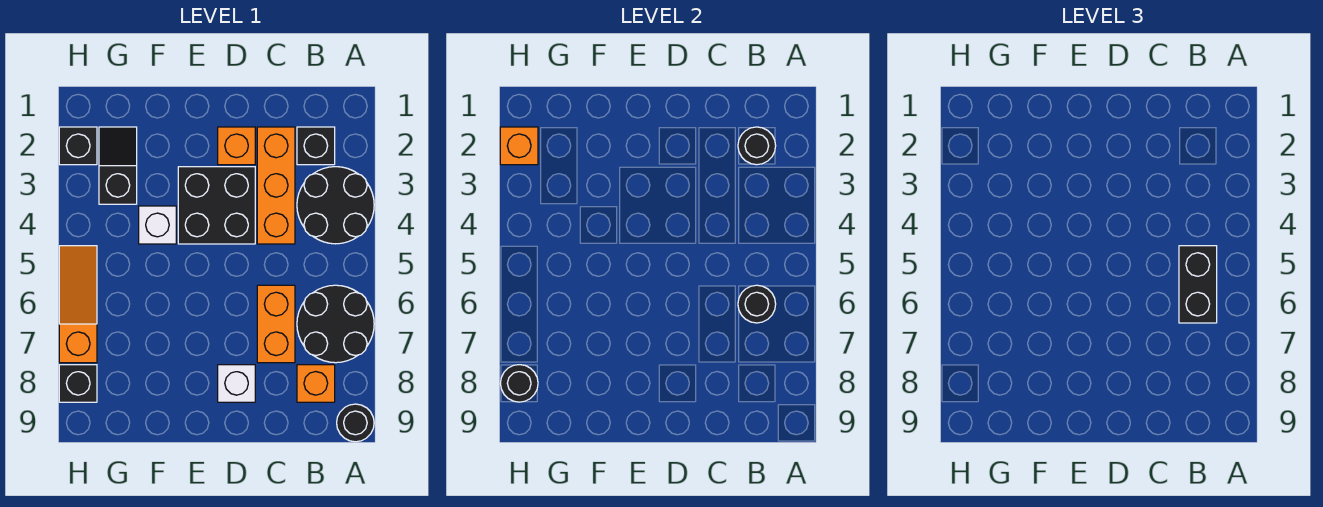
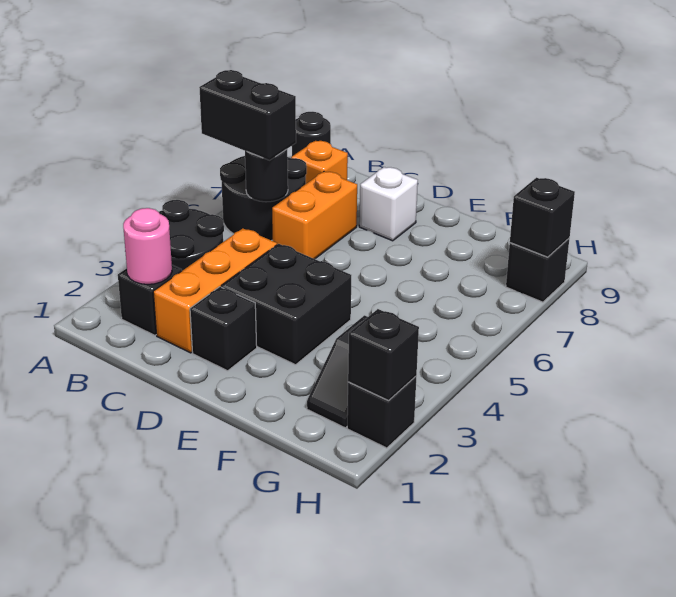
black round brick B2 level 2 -> pink round brick B2 level 2
black brick B5:B6 level 3 -> black brick A6:B6 level 3
orange brick D2 level 1 -> black brick D2 level 1
white brick F4 level 1 -> none
orange brick H2 level 2 -> black brick H2 level 2
orange slope H5:H7 level 1 top 7 -> none
black round brick H8 level 2 -> black brick H8 level 2

